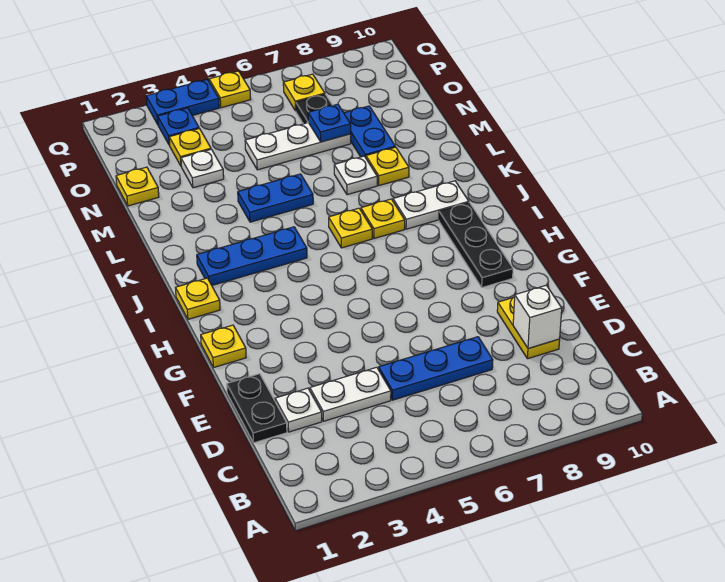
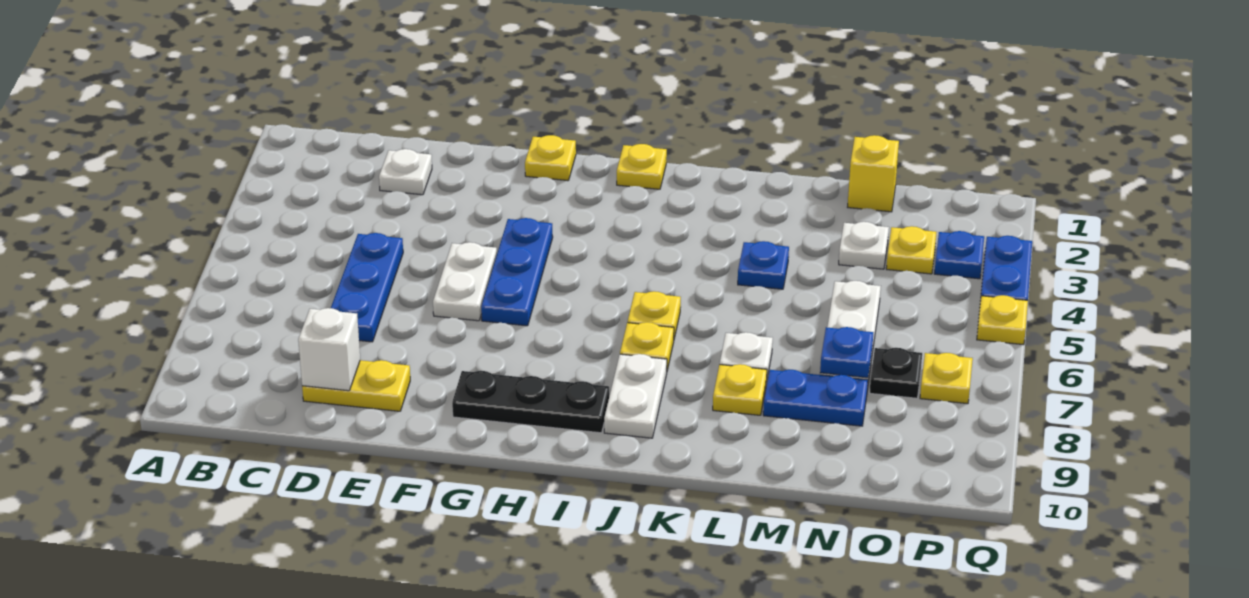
black plate D1:E1 level 1 -> none
white plate D3:D4 level 1 -> white plate F5:F6 level 1
blue plate J2:J4 level 1 -> blue plate G4:G6 level 1
blue plate L4:L5 level 1 -> blue plate L4 level 1
yellow plate N1 level 1 -> yellow brick N1 level 1

